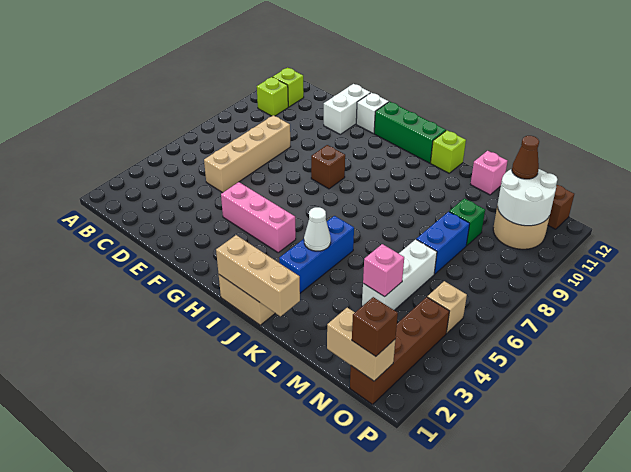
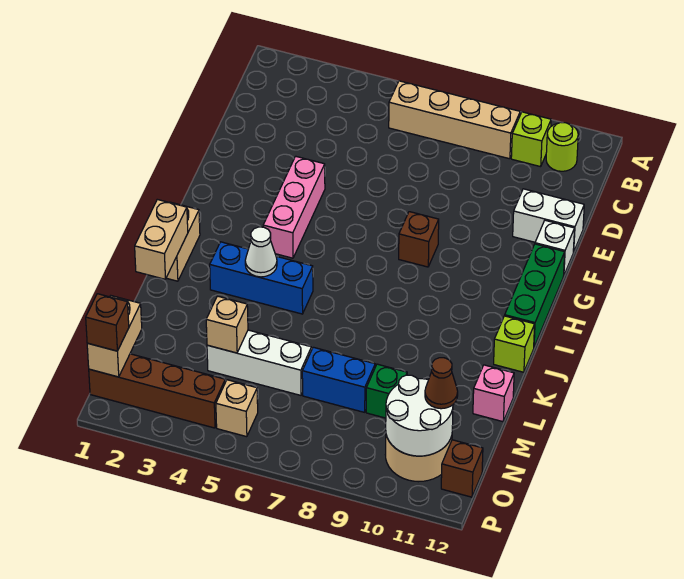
lime brick B11 level 1 -> lime round brick B11 level 1
tan brick D5:D8 level 1 -> tan brick B6:B9 level 1
tan brick I1:K1 level 2 -> tan brick J1:K1 level 2
pink brick M4 level 2 -> tan brick M4 level 2

